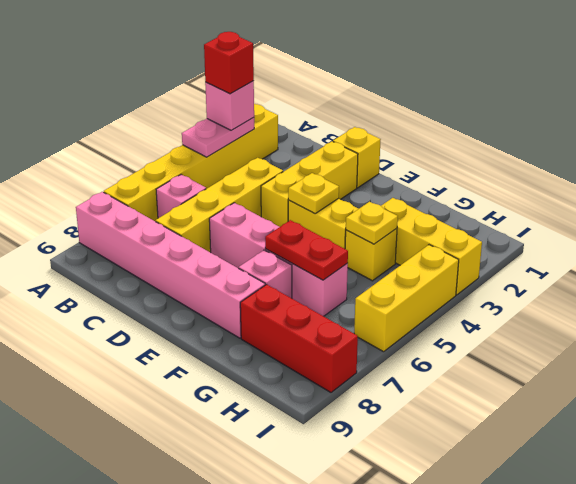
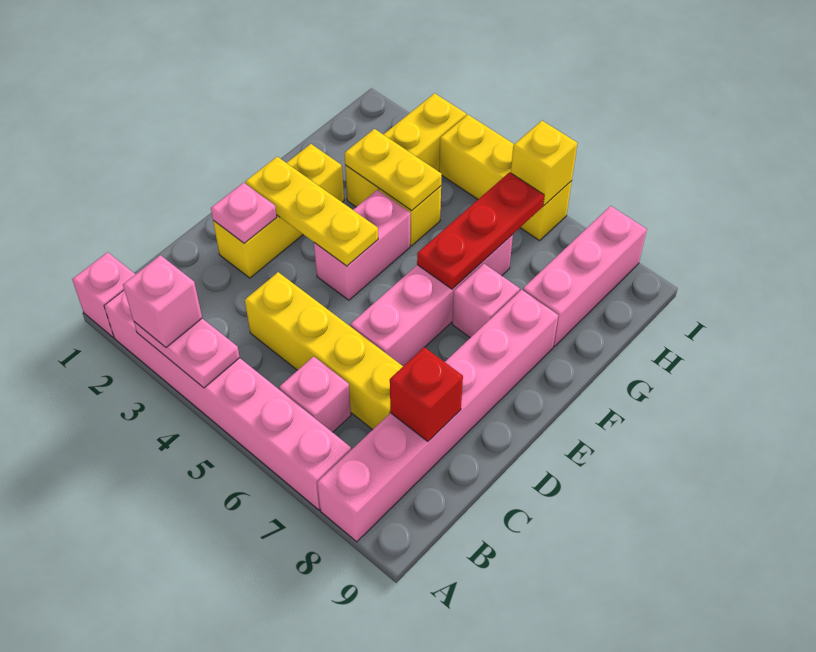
none -> pink brick A1 level 1
yellow brick A2:A7 level 1 -> pink brick A2:A7 level 1
red brick A3 level 4 -> red brick C8 level 2
yellow brick D1 level 1 -> yellow brick I6 level 2
yellow brick D2:D4 level 1 -> yellow brick D2:F2 level 1
none -> pink plate D2 level 2
yellow brick E4:F4 level 1 -> pink brick E4:F4 level 1
yellow plate E4 level 2 -> yellow plate E2:E4 level 2
red plate F6:G6 level 2 -> red plate F6:H6 level 2
yellow plate G4 level 2 -> yellow plate G3:G4 level 2
red brick G8:I8 level 1 -> pink brick G8:I8 level 1

